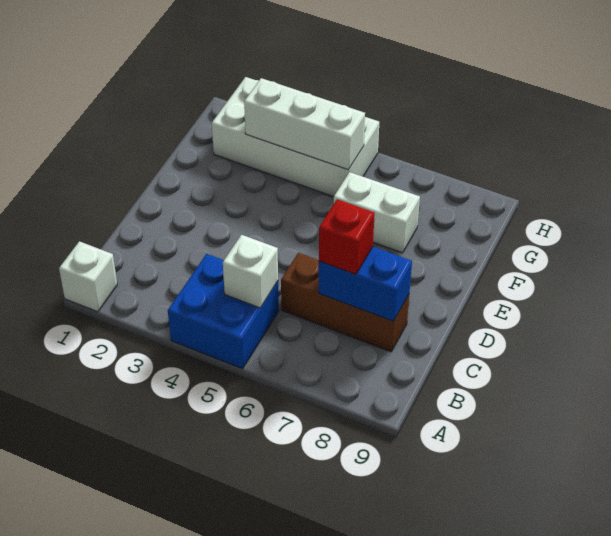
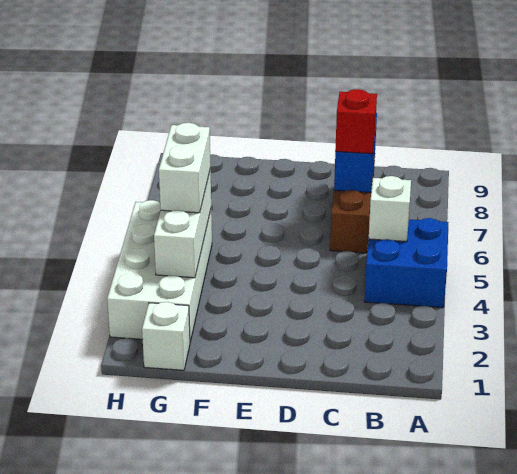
white brick A1 level 1 -> white brick G1 level 1
white brick F6:F7 level 1 -> white brick G4:G5 level 3

